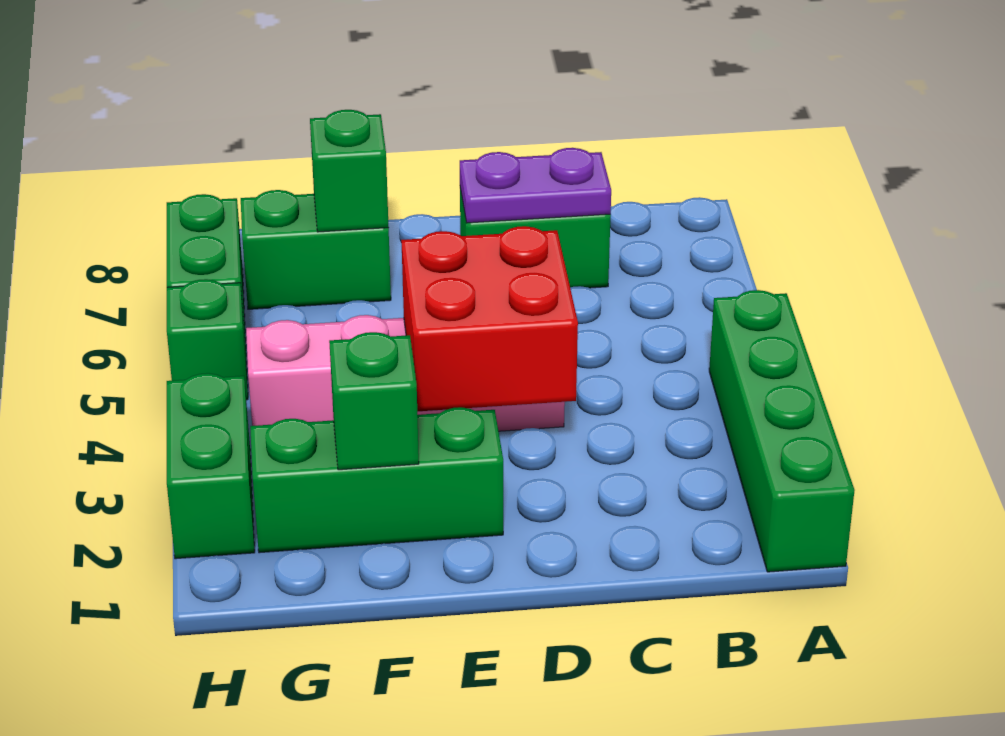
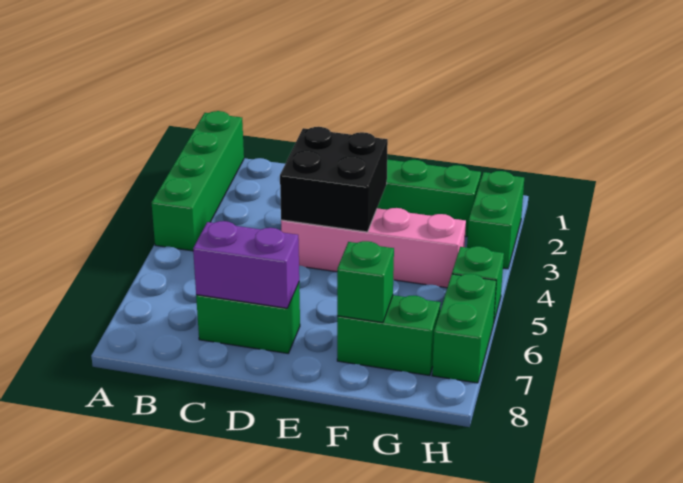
purple plate C7:D7 level 2 -> purple brick C7:D7 level 2
red brick D3:E4 level 2 -> black brick D3:E4 level 2
green brick F2 level 2 -> none

